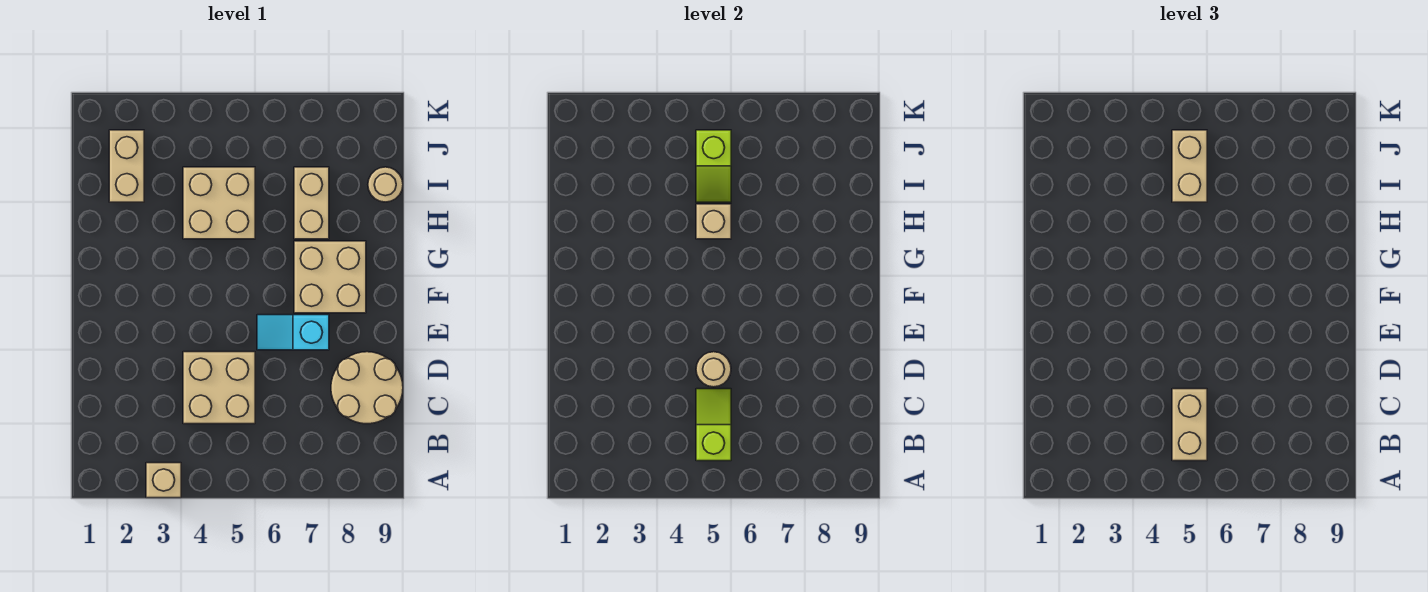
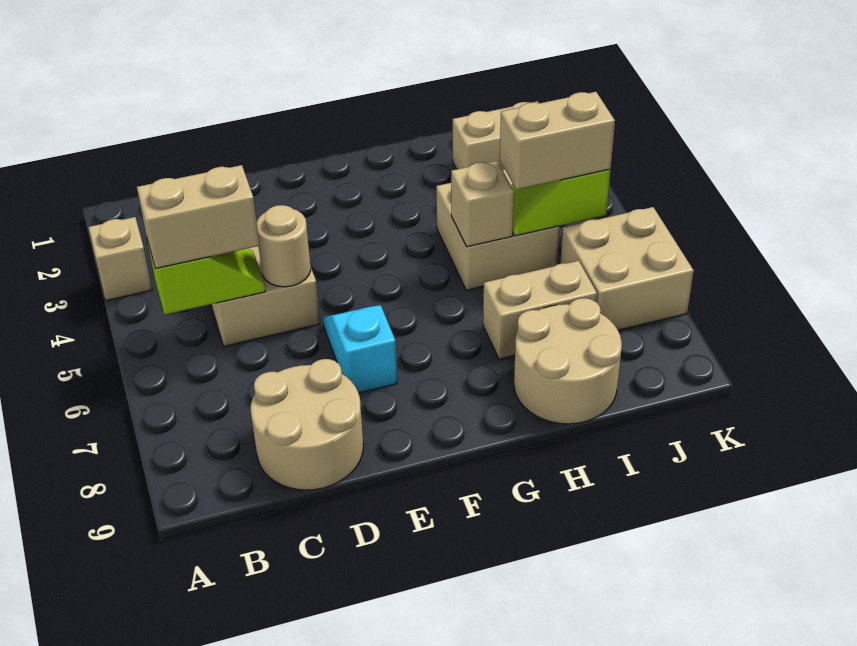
tan brick F7:G8 level 1 -> tan brick J6:K7 level 1
tan round brick I9 level 1 -> tan round brick H8:I9 level 1

